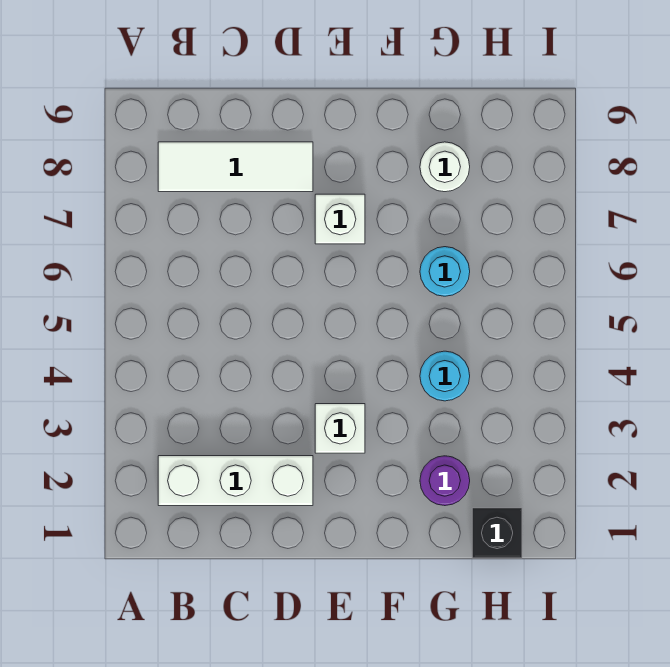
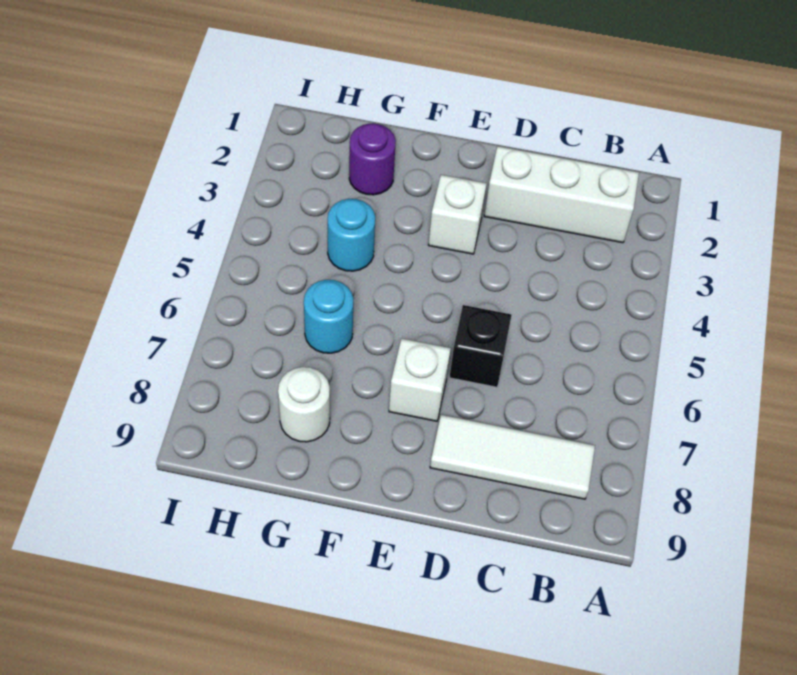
black brick H1 level 1 -> black brick D6 level 1

